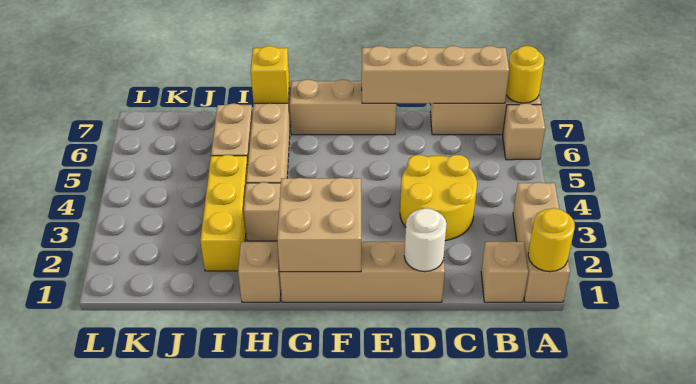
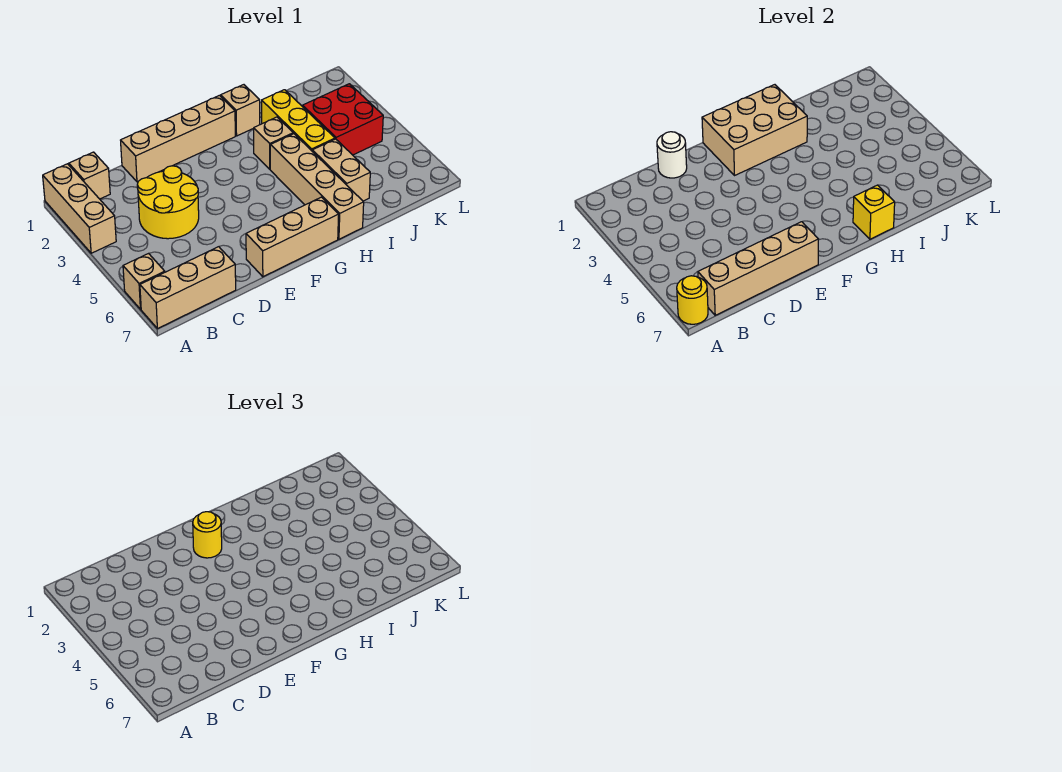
yellow round brick A1 level 2 -> yellow round brick F2 level 3
tan brick F1:G2 level 2 -> tan brick F1:H2 level 2
none -> red brick J3:K4 level 1

